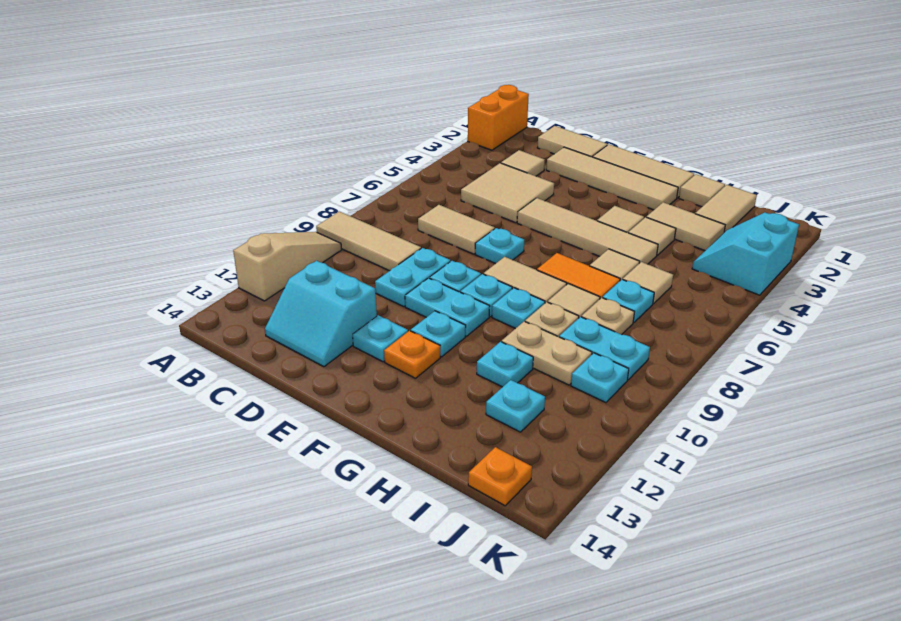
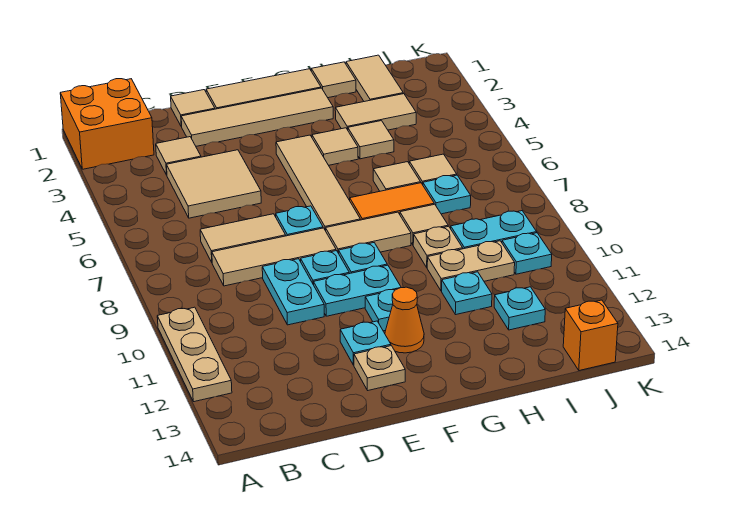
orange brick A1:A2 level 1 -> orange brick A1:B2 level 1
tan tile A9:C9 level 1 -> tan tile C8:E8 level 1
tan slope A10:A12 level 1 top 12 -> tan plate A10:A12 level 1
tan tile C1:D1 level 1 -> tan tile D1 level 1
cyan slope C12:D13 level 1 top 12 -> none
tan tile E5:H5 level 1 -> tan tile F4:F7 level 1
orange plate F12 level 1 -> orange cone F12 level 1
cyan plate G9 level 1 -> none
tan plate I8 level 1 -> tan plate E13 level 1
cyan slope J3:K4 level 1 top K -> none
orange plate J14 level 1 -> orange brick J14 level 1

